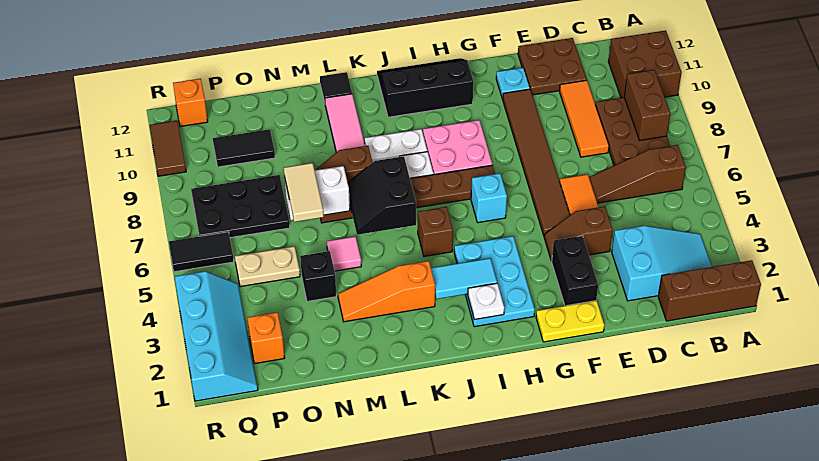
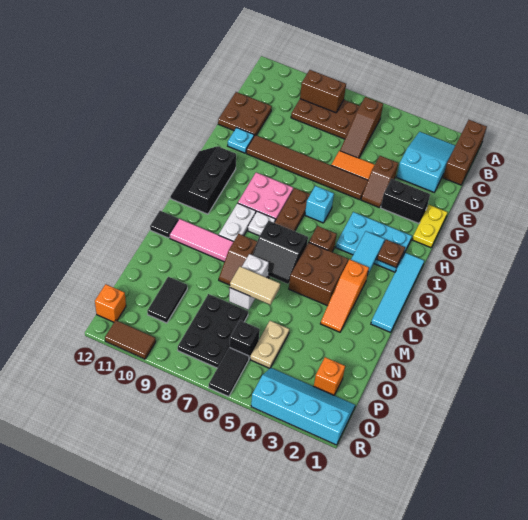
brown brick A10:B11 level 1 -> brown brick K4:L5 level 1
orange tile D8:D10 level 1 -> none
none -> cyan tile I1:L1 level 1
white plate I2 level 2 -> brown plate I2 level 2
pink tile M5 level 1 -> none
black brick N4 level 1 -> black brick P6 level 1

